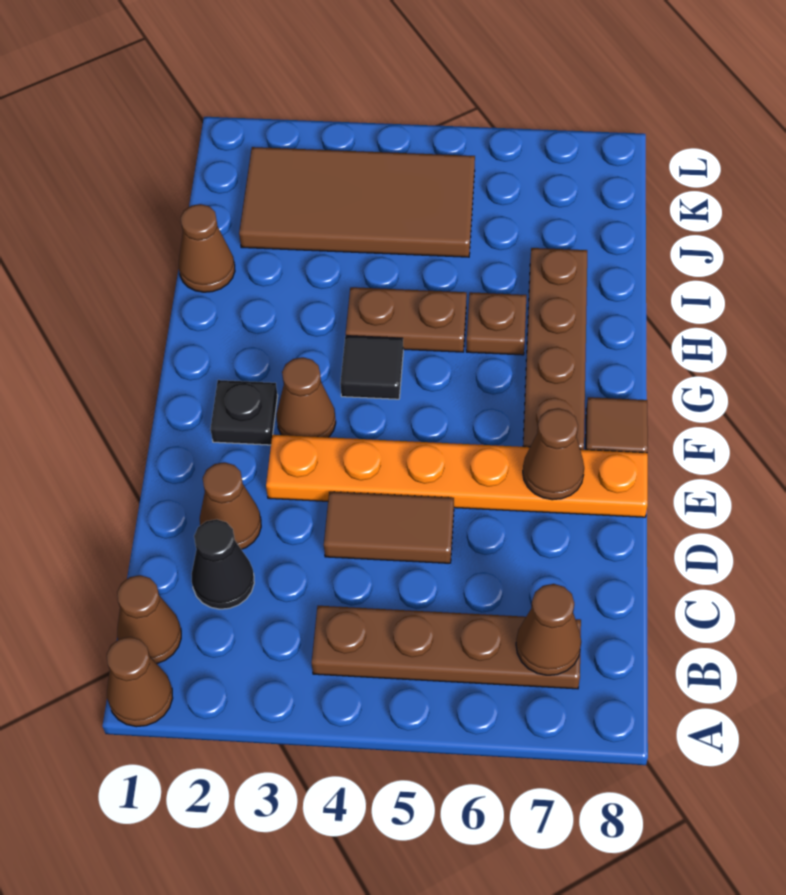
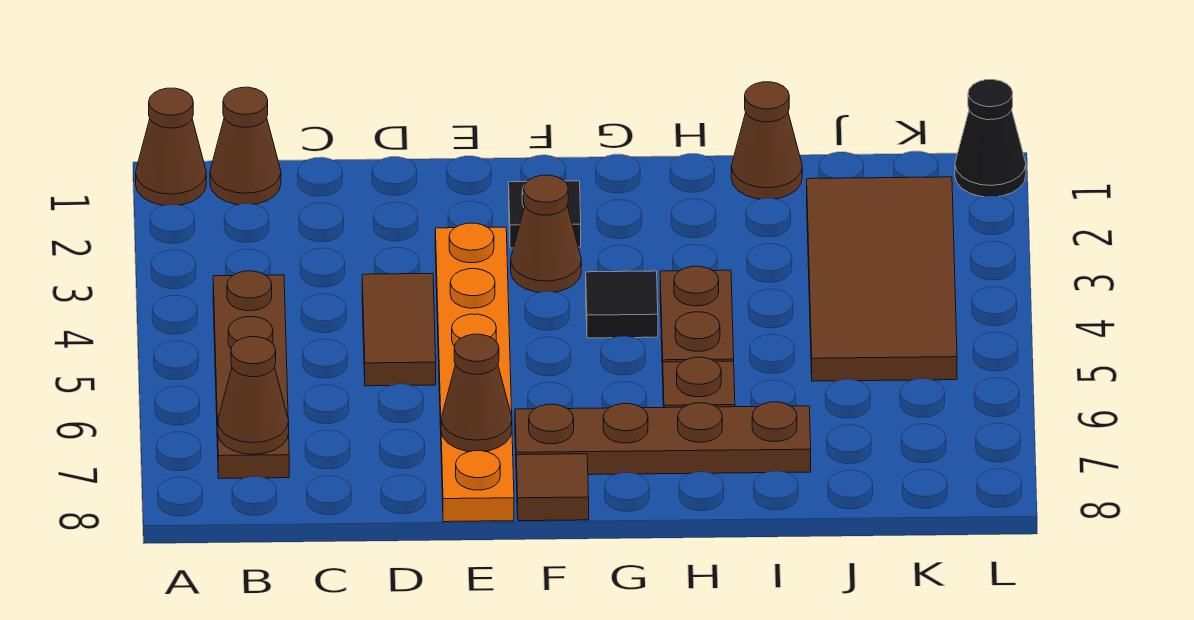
black cone C2 level 1 -> black cone L1 level 1
brown cone D2 level 1 -> none

